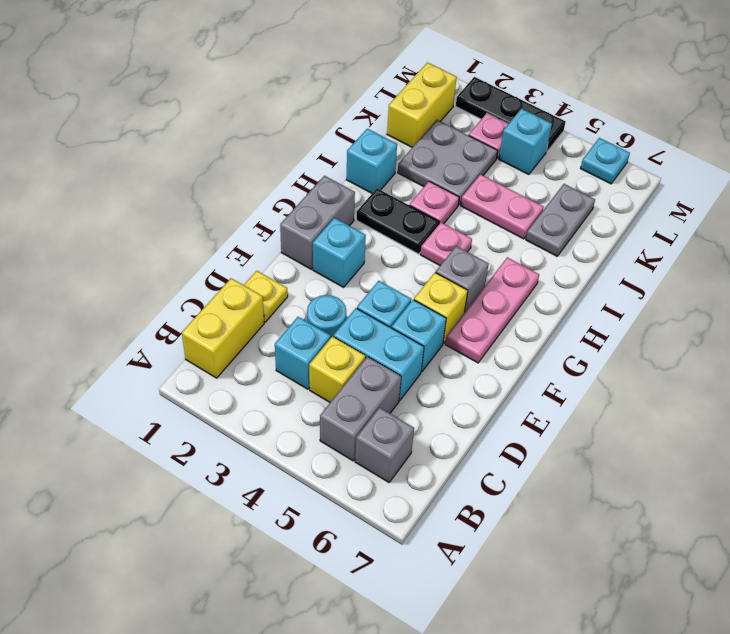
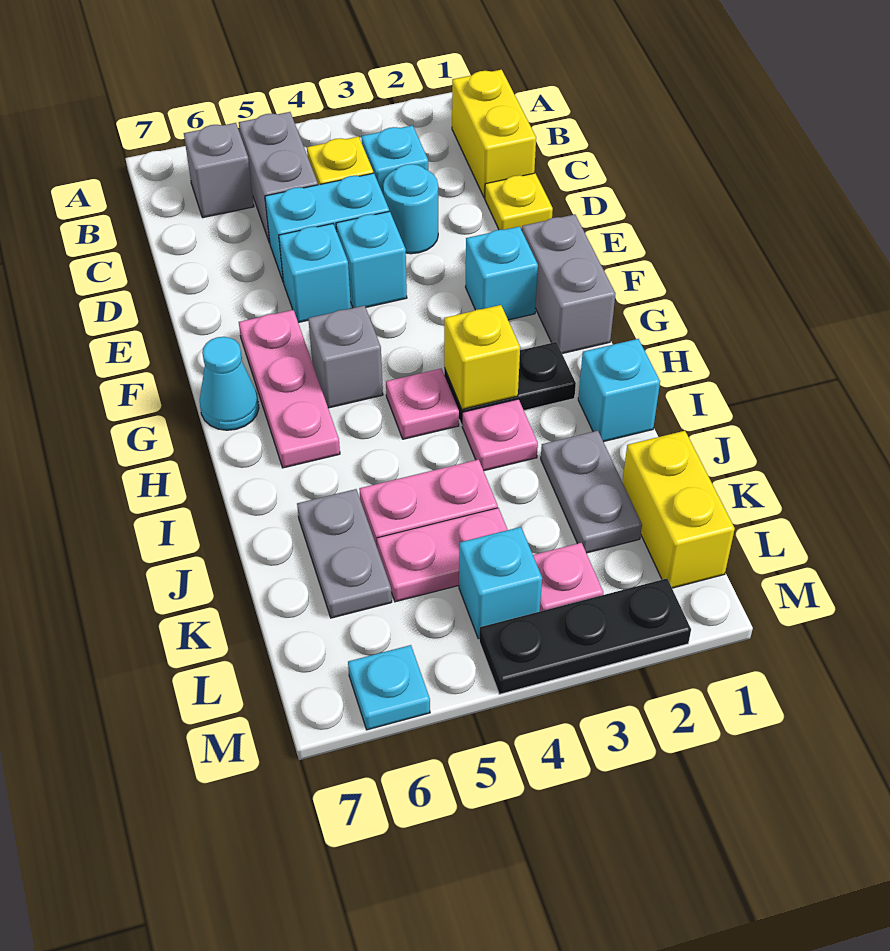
yellow brick F5 level 1 -> yellow brick H3 level 2
none -> cyan cone G7 level 1
grey plate J2:K3 level 1 -> grey plate J2:K2 level 1
none -> pink plate K4:K5 level 1

